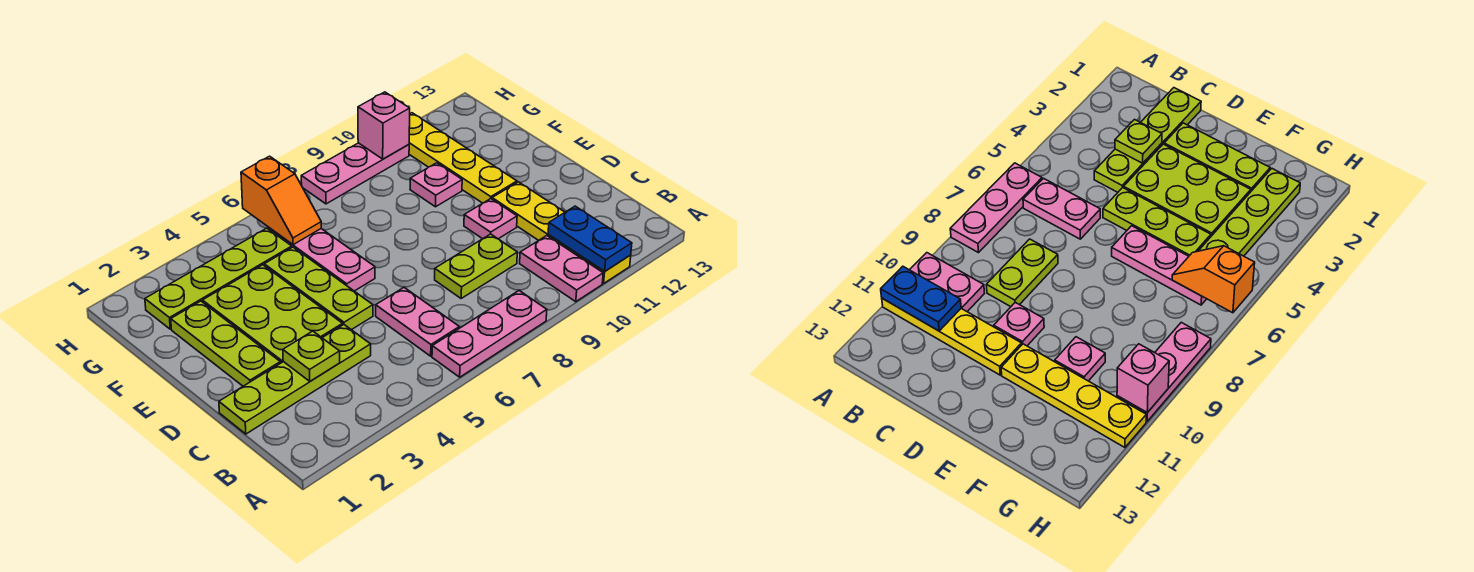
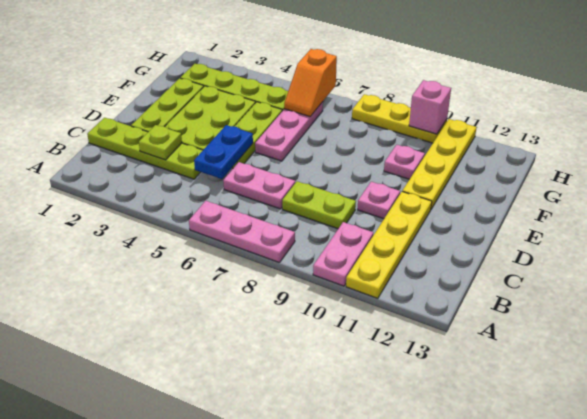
blue plate A11:B11 level 2 -> blue plate C5:D5 level 2
pink plate B6:C6 level 1 -> pink plate C6:C7 level 1
pink plate H8:H10 level 1 -> yellow plate H8:H10 level 1

